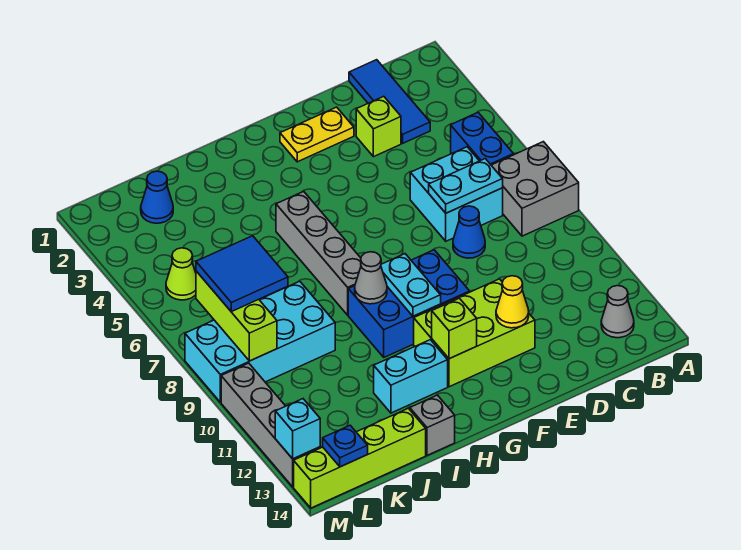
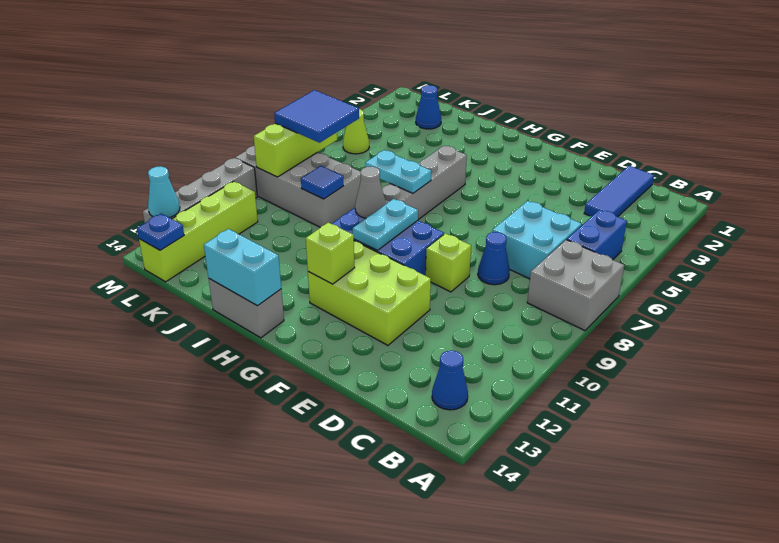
grey cone B13 level 1 -> blue cone B13 level 1
cyan plate C7:D7 level 2 -> cyan plate H7:I7 level 2
lime brick D3 level 1 -> lime brick E9 level 1
yellow plate E2:F2 level 1 -> none
yellow cone E12 level 2 -> none
cyan brick H12:I12 level 1 -> cyan brick H14:I14 level 2
grey brick I14 level 1 -> grey brick H14:I14 level 1
cyan brick J8:M9 level 1 -> grey brick J8:M9 level 1
none -> blue tile J9 level 2
lime brick J14:M14 level 1 -> lime brick L11:L14 level 1
cyan brick M13 level 2 -> cyan cone M13 level 2

